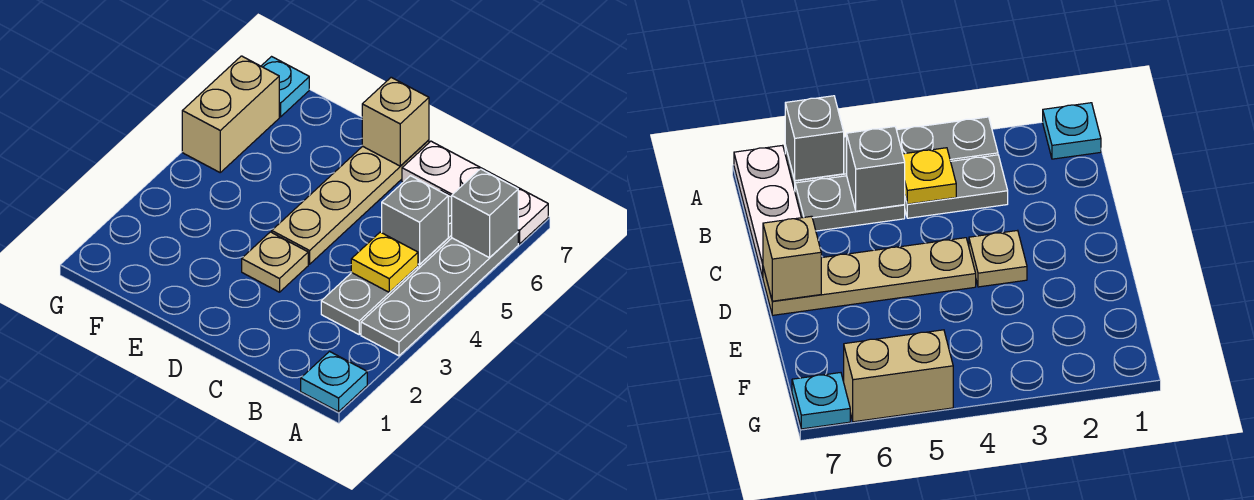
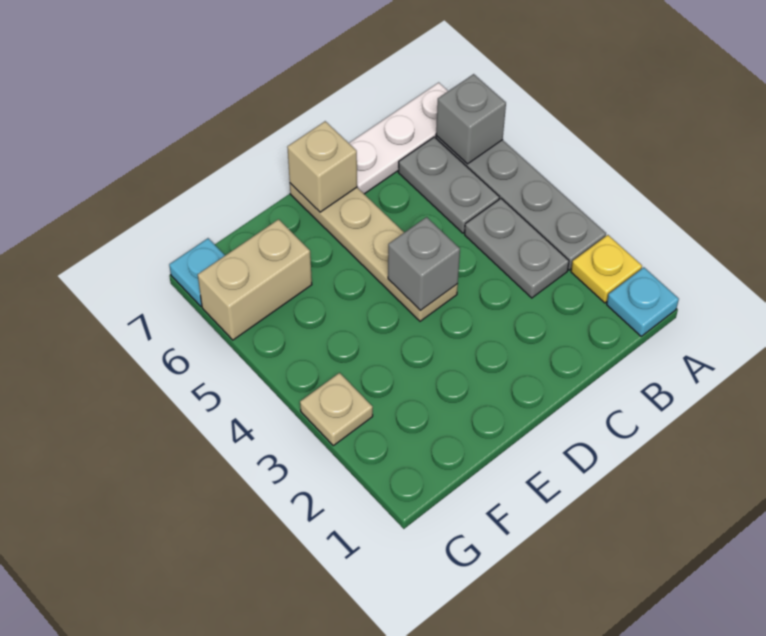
yellow plate B4 level 2 -> yellow plate A2 level 1
grey brick B5 level 2 -> grey brick D4 level 2
tan plate D3 level 1 -> tan plate G3 level 1
tan brick G5:G6 level 1 -> tan brick F6:G6 level 1

